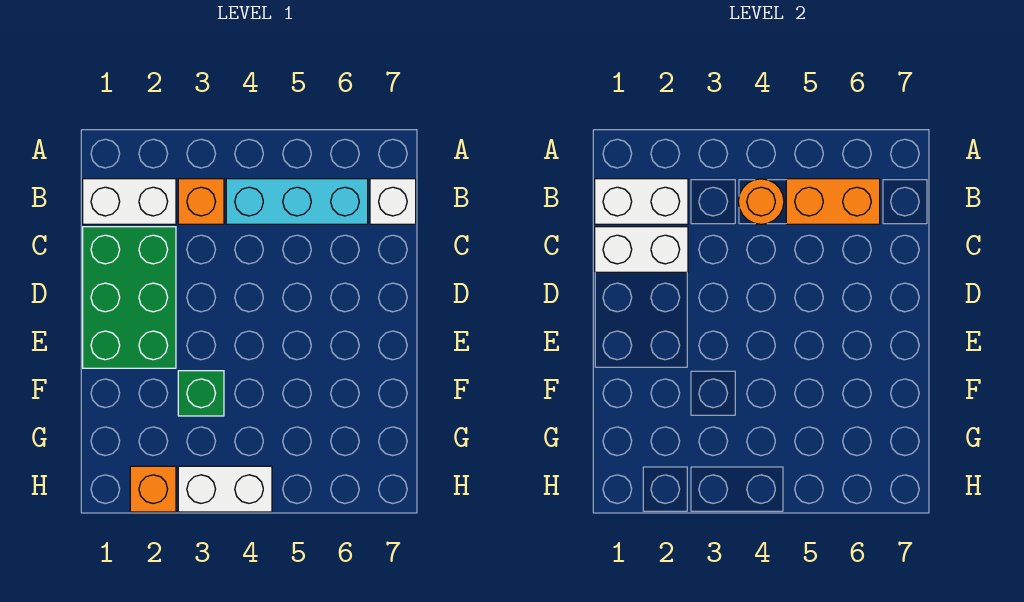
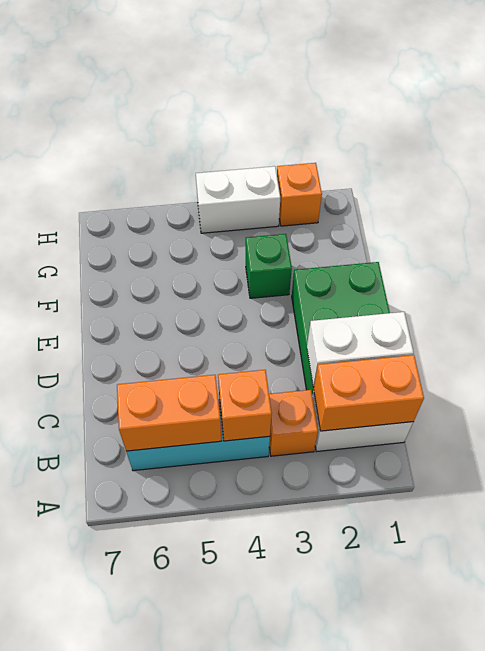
white brick B1:B2 level 2 -> orange brick B1:B2 level 2
orange round brick B4 level 2 -> orange brick B4 level 2
white brick B7 level 1 -> none

